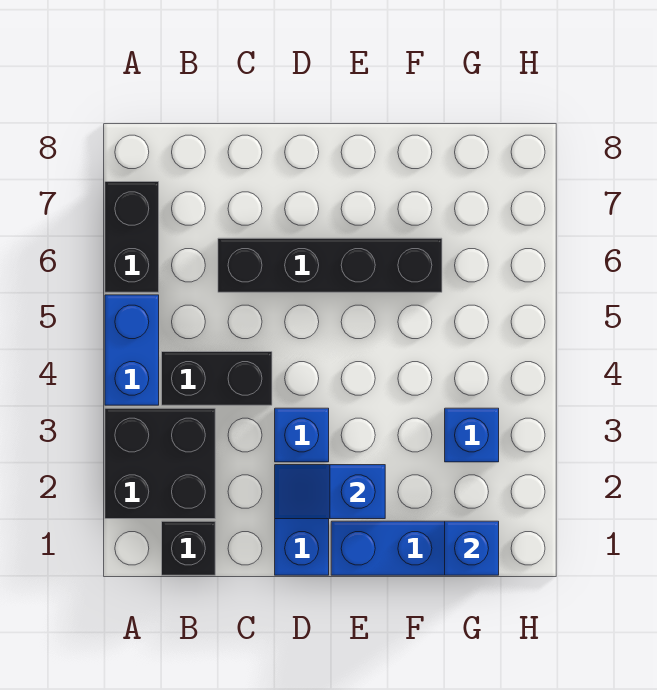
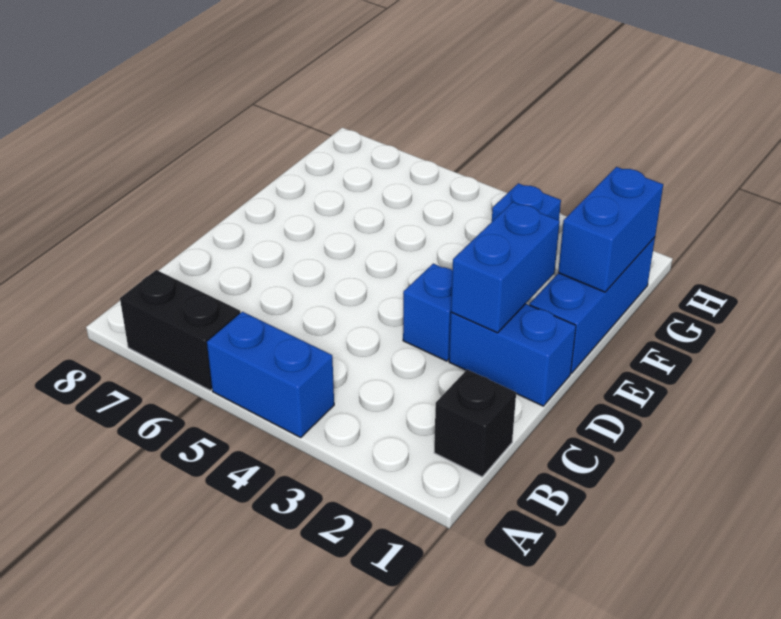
black brick A2:B3 level 1 -> none
black brick B4:C4 level 1 -> none
black brick C6:F6 level 1 -> none
blue slope D2:E2 level 2 top E -> blue brick D2:E2 level 2
blue brick G1 level 2 -> blue brick F1:G1 level 2

